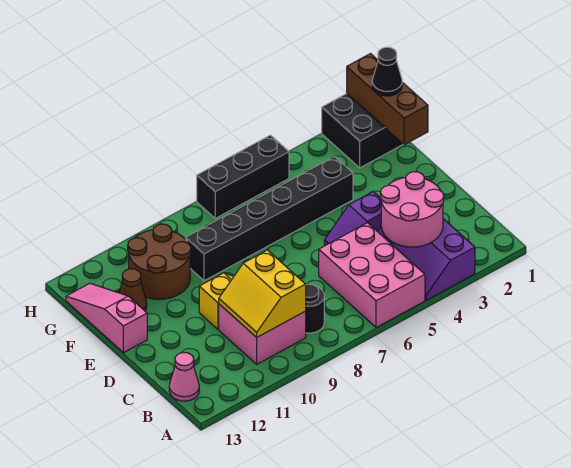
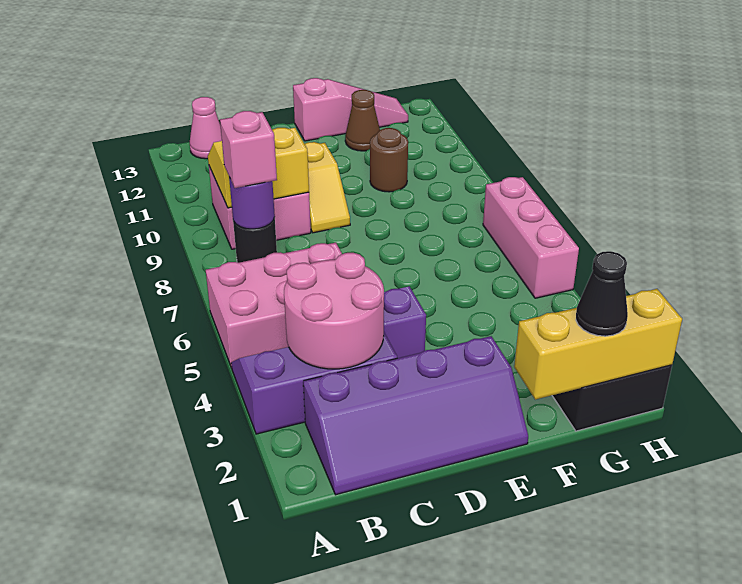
none -> purple slope B1:E2 level 1 top 2
none -> purple round brick B8 level 2
none -> pink brick B8 level 3
brown brick F1:H1 level 2 -> yellow brick F1:H1 level 2
black brick F4:F9 level 1 -> none
brown round brick F10:G11 level 1 -> brown round brick F10 level 1
black brick H5:H7 level 1 -> pink brick H5:H7 level 1

